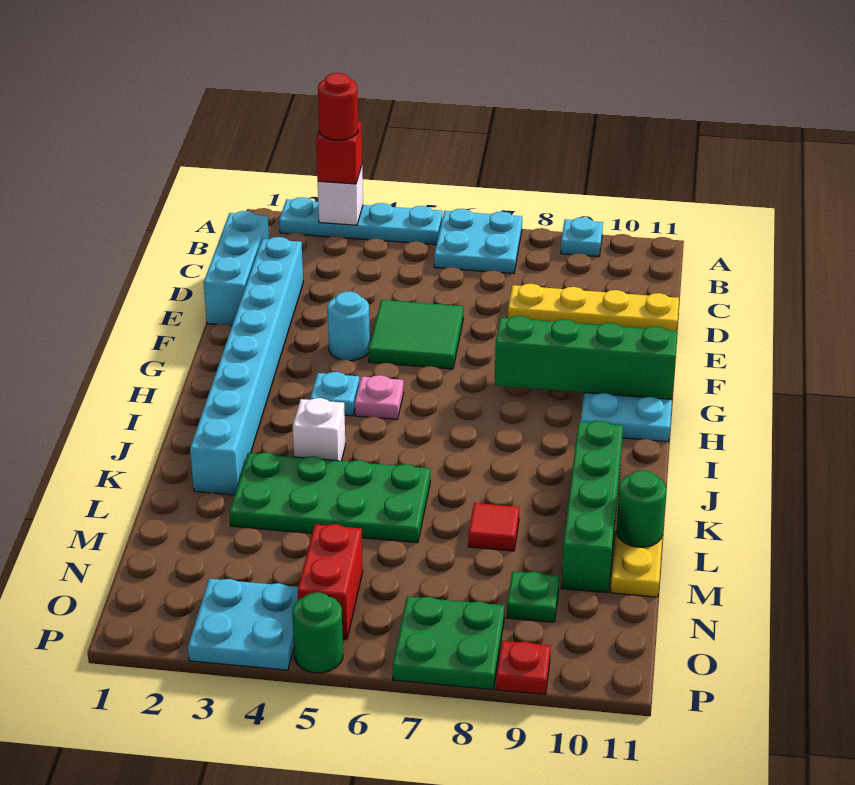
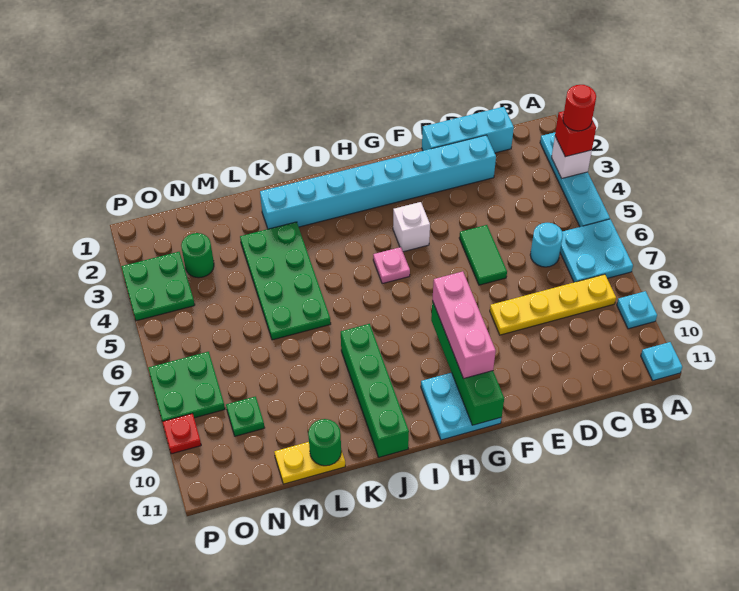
yellow plate D8:D11 level 1 -> yellow plate B8:E8 level 1
green tile E5:F6 level 1 -> green tile E5:E6 level 1
cyan round brick F4 level 1 -> cyan round brick C6 level 1
none -> pink brick G8:G10 level 3
cyan plate H4 level 1 -> cyan plate A11 level 1
white brick J4 level 1 -> white brick G4 level 1
green brick J10:M10 level 1 -> green brick J8:J11 level 1
red tile L8 level 1 -> none
red brick N5:O5 level 1 -> none
cyan plate O3:P4 level 1 -> green plate O3:P4 level 1
green round brick P5 level 1 -> green round brick N3 level 1

